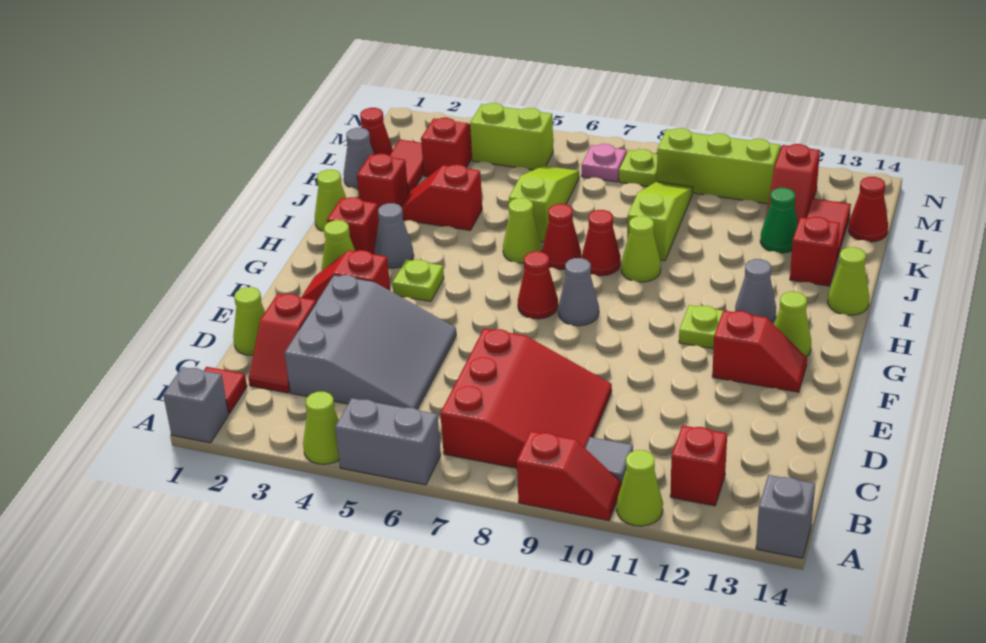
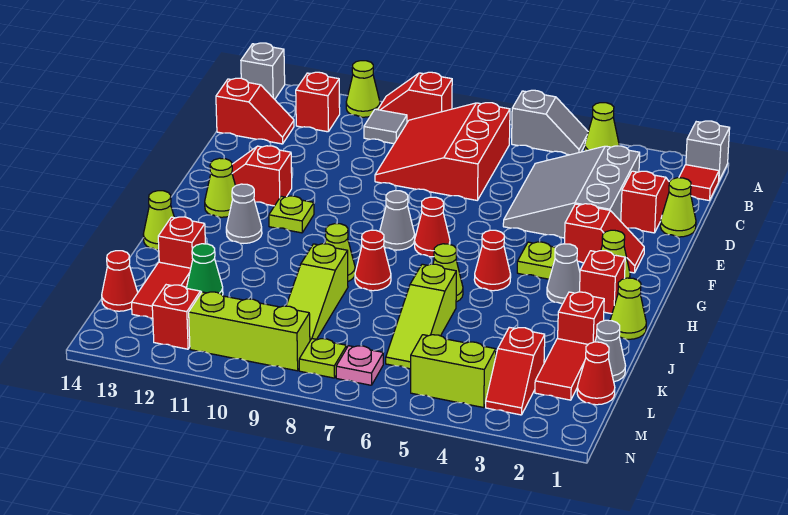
grey brick A5:A6 level 1 -> grey slope A5:A6 level 1 top 6
red cone I7 level 1 -> red cone H5 level 1
red slope J3:J4 level 1 top 4 -> red slope C13:C14 level 1 top 14

